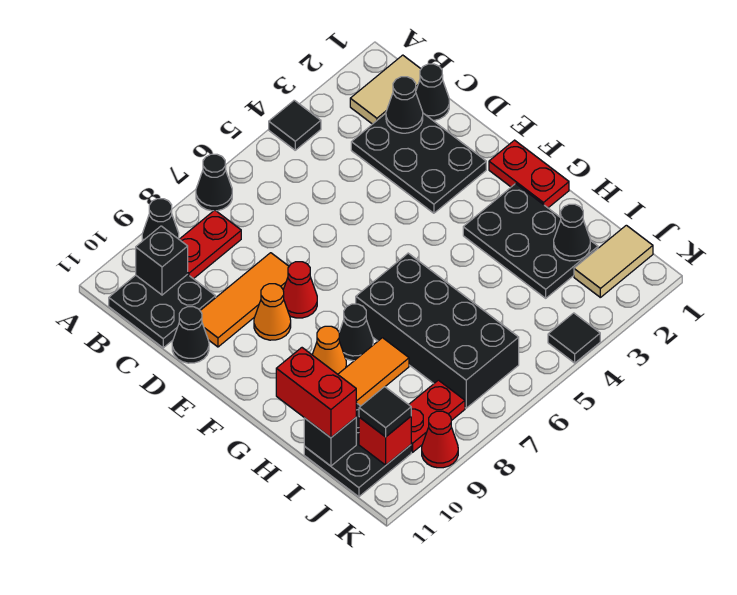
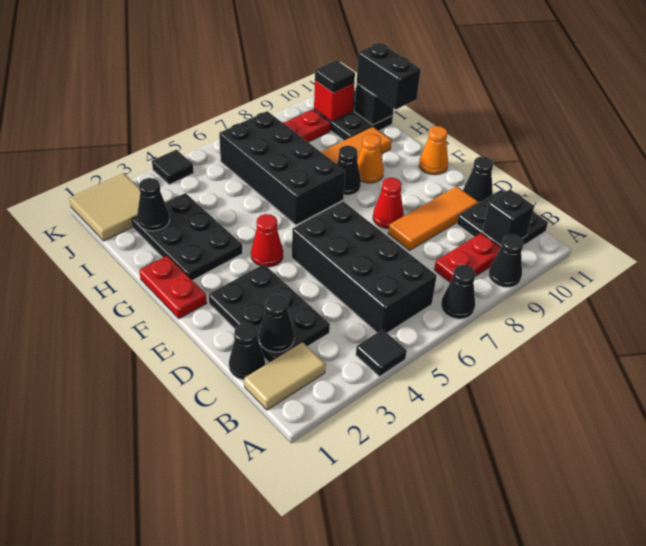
none -> black brick B5:E6 level 1
orange cone E9 level 1 -> orange cone F11 level 1
red brick H11:I11 level 3 -> black brick H11:I11 level 3
tan tile J1:J2 level 1 -> tan tile J1:K2 level 1
red cone K9 level 1 -> red cone F4 level 1

